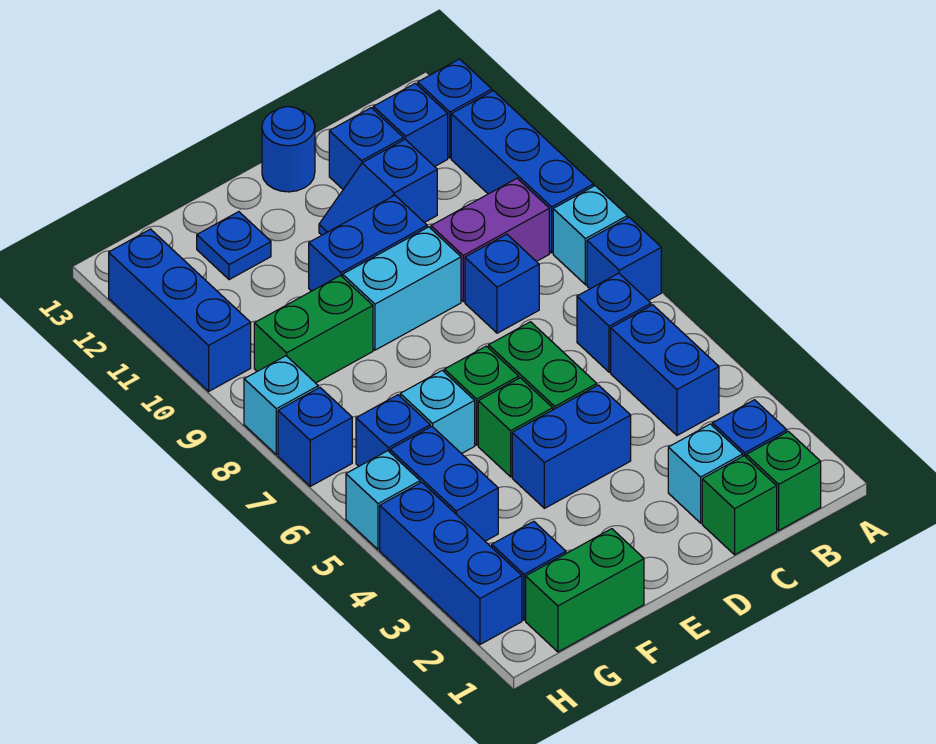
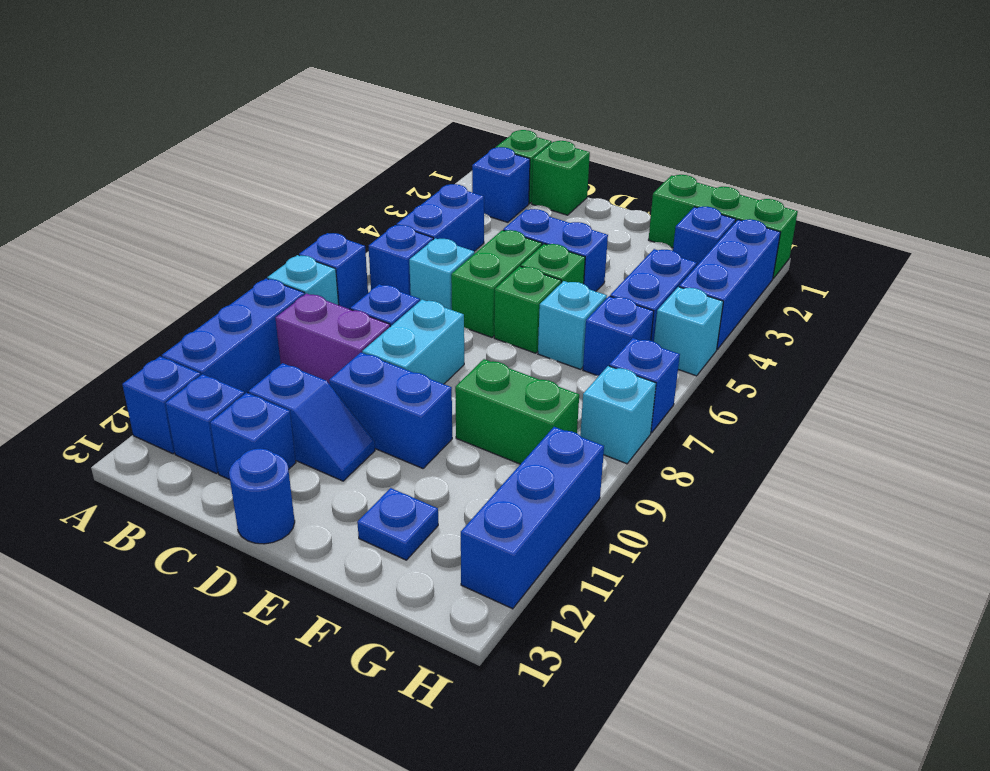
cyan brick C2 level 1 -> cyan brick C6 level 1
cyan brick D9:E9 level 1 -> cyan brick D8:D9 level 1
green brick F1:G1 level 1 -> green brick F1:H1 level 1

